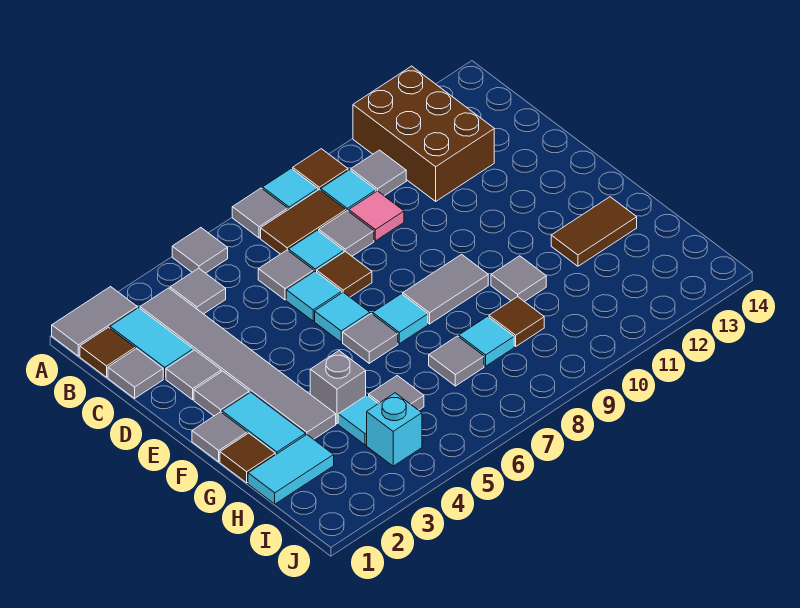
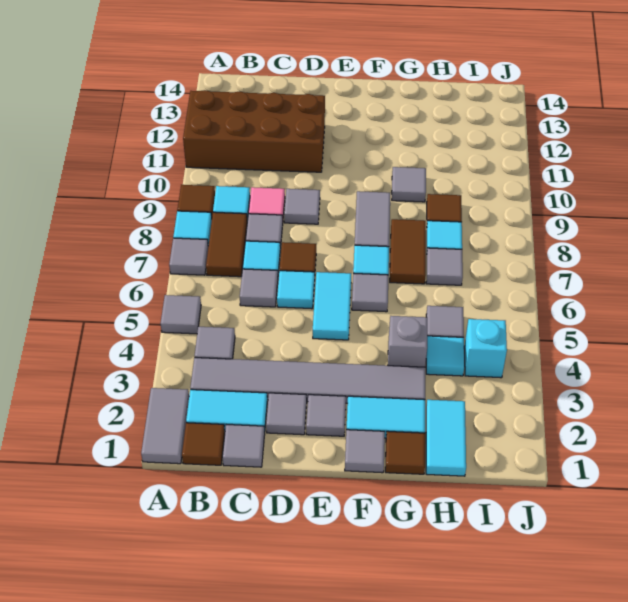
brown brick A11:C12 level 1 -> brown brick A11:D12 level 1
grey tile B10 level 1 -> grey tile D9 level 1
cyan tile E6 level 1 -> cyan tile E5:E6 level 1
brown tile G12:G13 level 1 -> brown tile G7:G8 level 1

